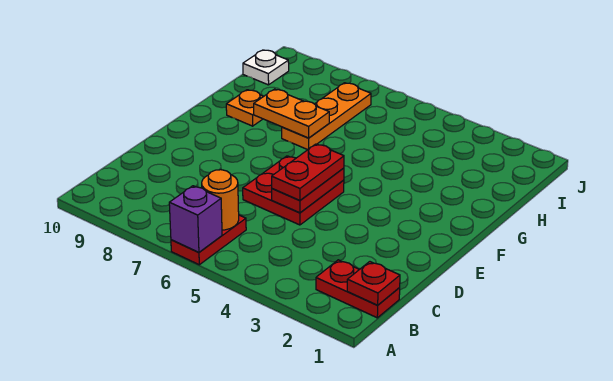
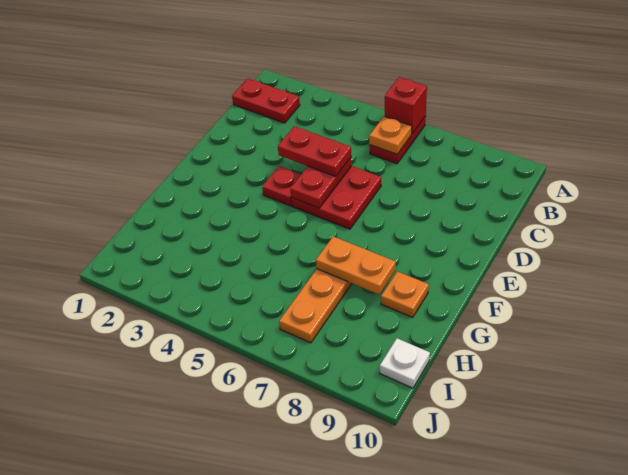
purple brick A6 level 2 -> red brick A6 level 2
red plate B1 level 2 -> red plate E4 level 1
orange round brick B6 level 2 -> orange plate B6 level 2
red plate D5:E5 level 3 -> red plate D4:D5 level 3

